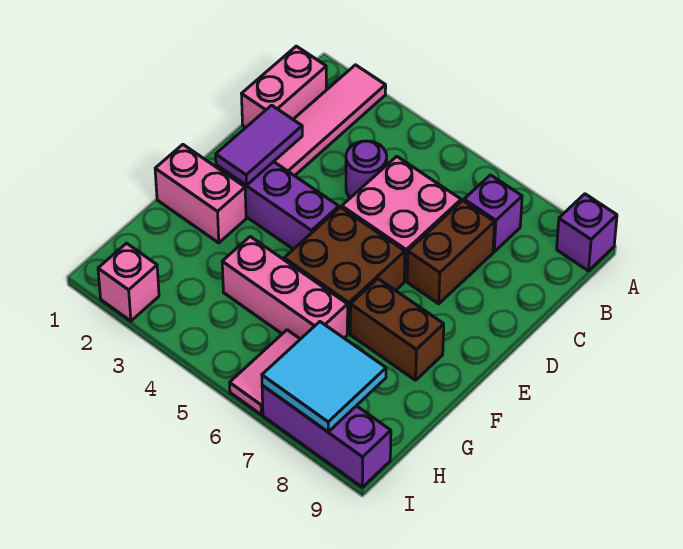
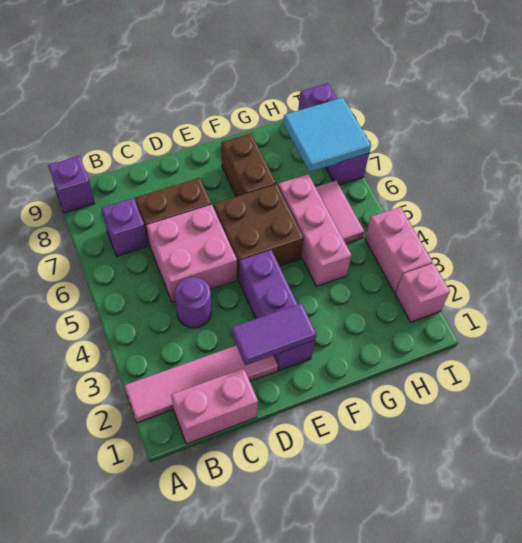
pink brick F1:F2 level 1 -> pink brick I3:I4 level 1
pink tile H6:I6 level 1 -> pink tile H5:H6 level 1

